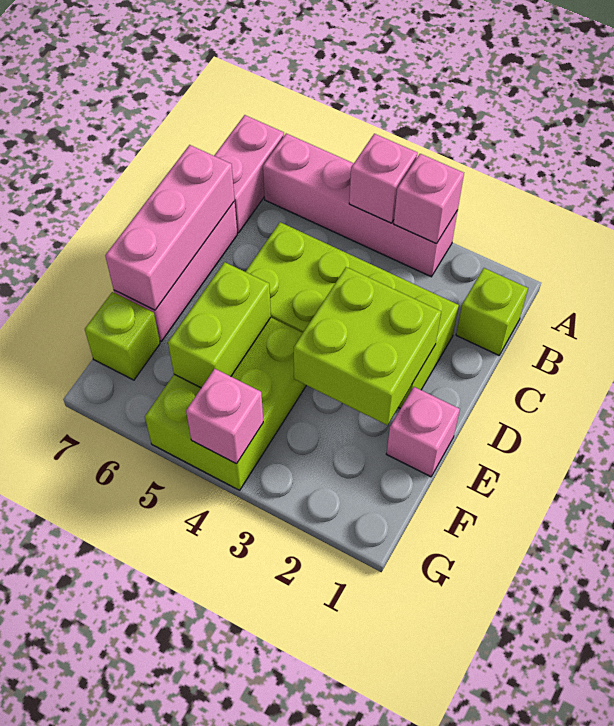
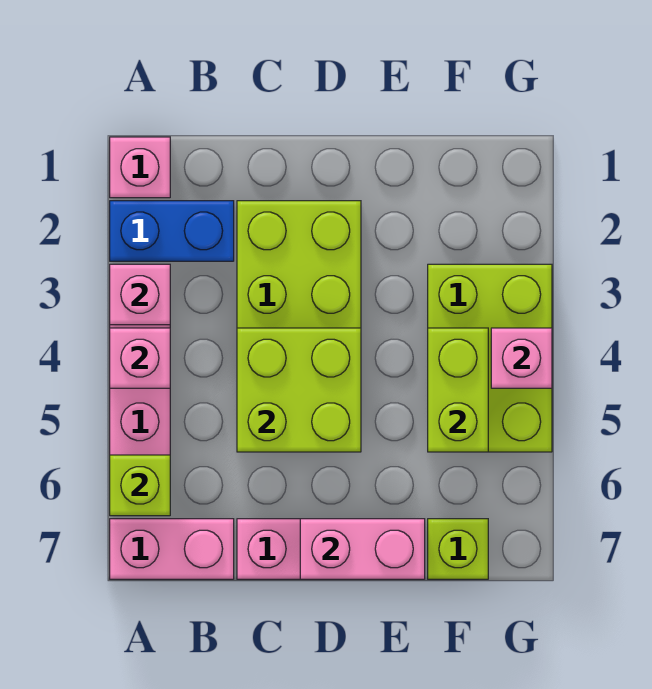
none -> blue brick A2:B2 level 1
lime brick B1 level 1 -> lime brick A6 level 2
pink brick C7:E7 level 2 -> pink brick D7:E7 level 2
lime brick D2:E3 level 2 -> lime brick C4:D5 level 2
pink brick E1 level 1 -> pink brick A1 level 1
lime brick E4:G5 level 1 -> lime brick F3:G5 level 1
lime brick E5:F5 level 2 -> lime brick F4:F5 level 2

